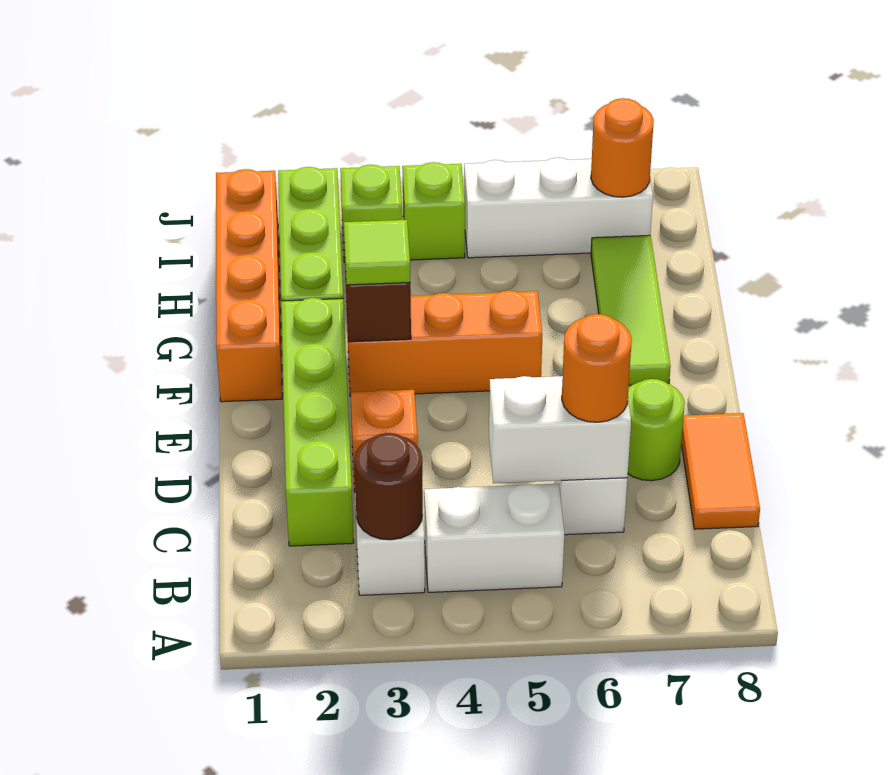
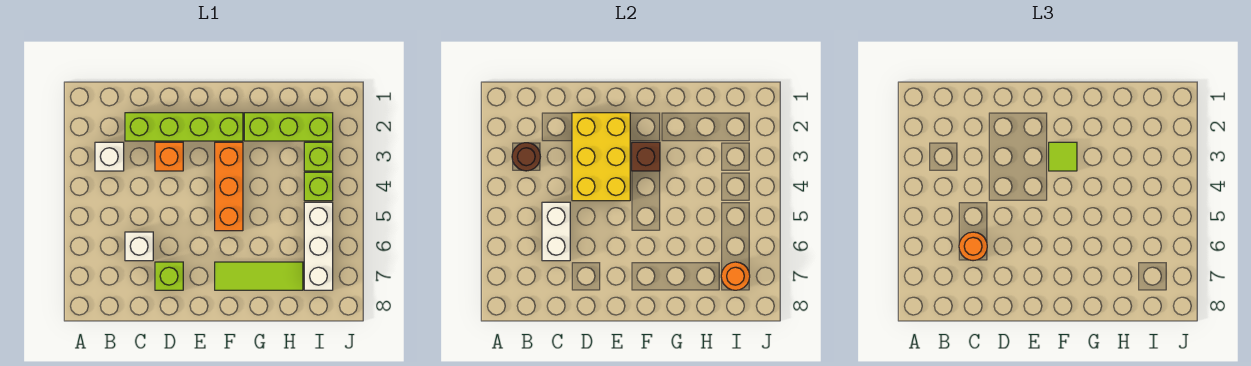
white brick B4:B5 level 1 -> none
orange tile C8:D8 level 1 -> none
none -> yellow brick D2:E4 level 2
lime round brick D7 level 1 -> lime brick D7 level 1
orange brick F1:I1 level 1 -> none

